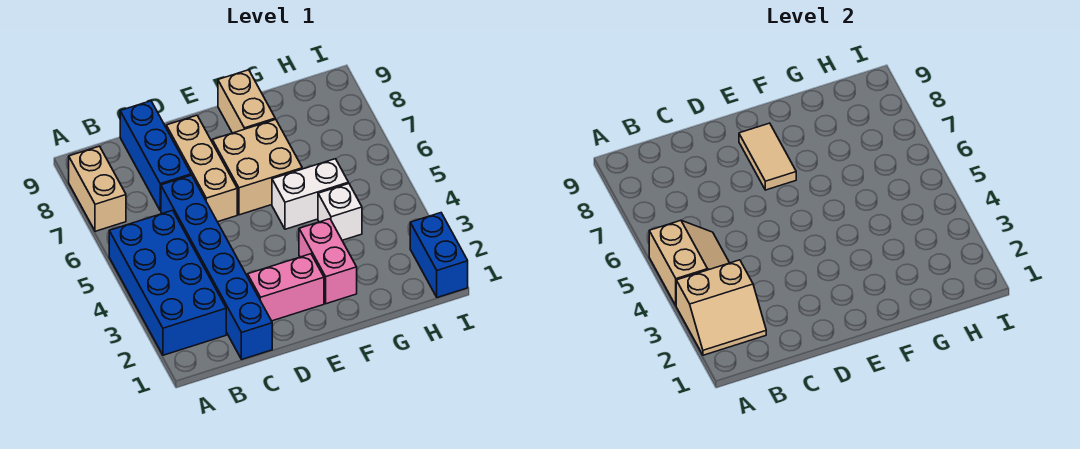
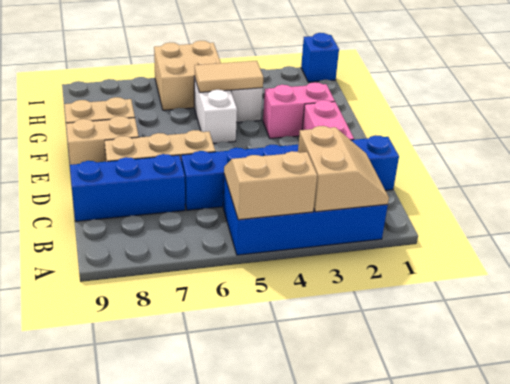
tan brick A7:A8 level 1 -> tan brick E8:E9 level 1
tan brick E6:F7 level 1 -> tan brick H5:I6 level 1
tan tile E7:E8 level 2 -> tan tile G4:G5 level 2
blue brick I1:I2 level 1 -> blue brick I1 level 1

